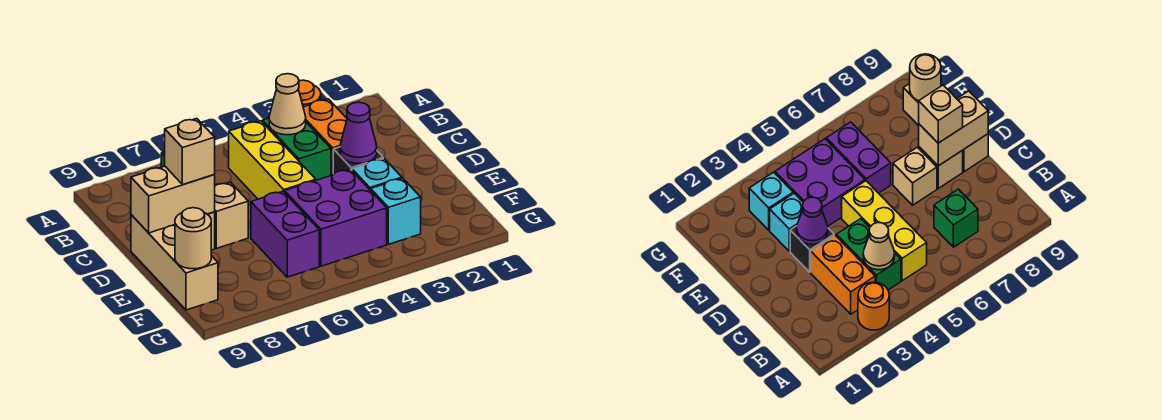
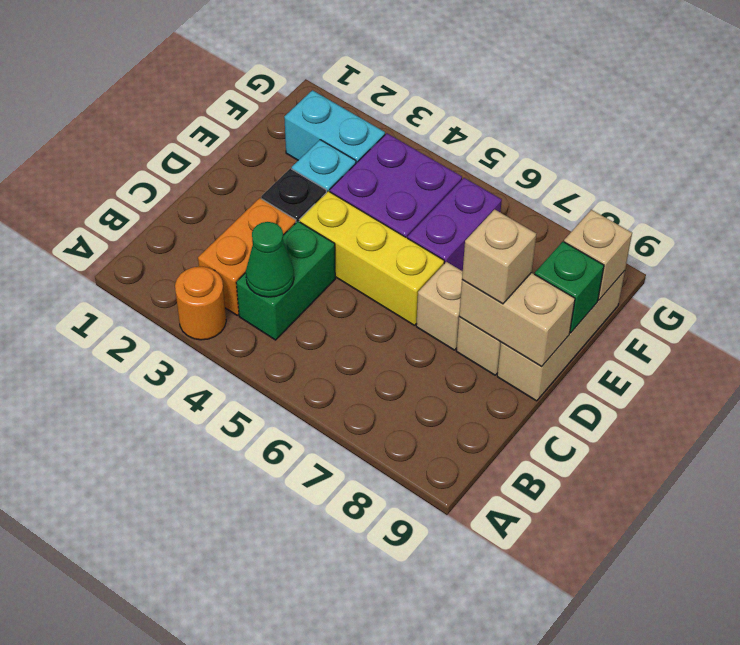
tan cone B4 level 2 -> green cone B4 level 2
yellow brick B5:D5 level 1 -> yellow brick D4:D6 level 1
green brick B7 level 1 -> green brick E9 level 2
purple cone D3 level 2 -> none
cyan brick F3 level 1 -> cyan brick F2:F3 level 1
tan round brick F9 level 2 -> tan brick F9 level 2

